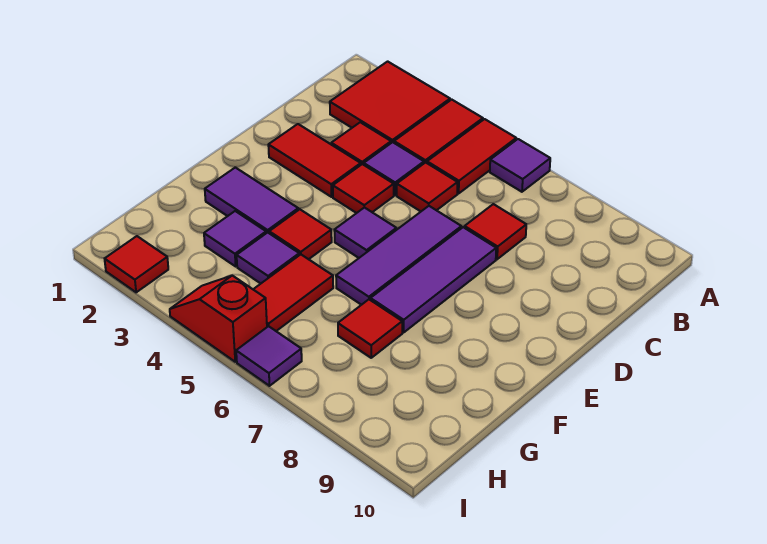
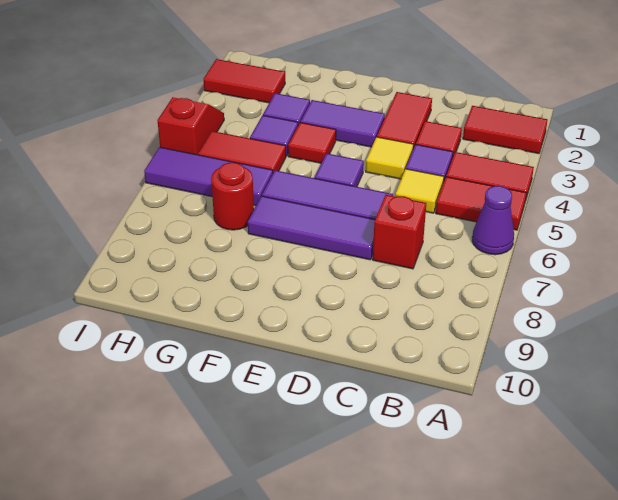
red tile A2:B3 level 1 -> red tile A2:B2 level 1
purple tile A6 level 1 -> purple cone A6 level 1
red tile C5 level 1 -> yellow tile C5 level 1
red tile C7 level 1 -> red brick C7 level 1
red tile D4 level 1 -> yellow tile D4 level 1
purple tile F2:F3 level 1 -> purple tile E3:F3 level 1
red tile G7 level 1 -> red round brick G7 level 1
red tile I2 level 1 -> red tile H2:I2 level 1
purple tile I6 level 1 -> purple tile G6:I6 level 1

